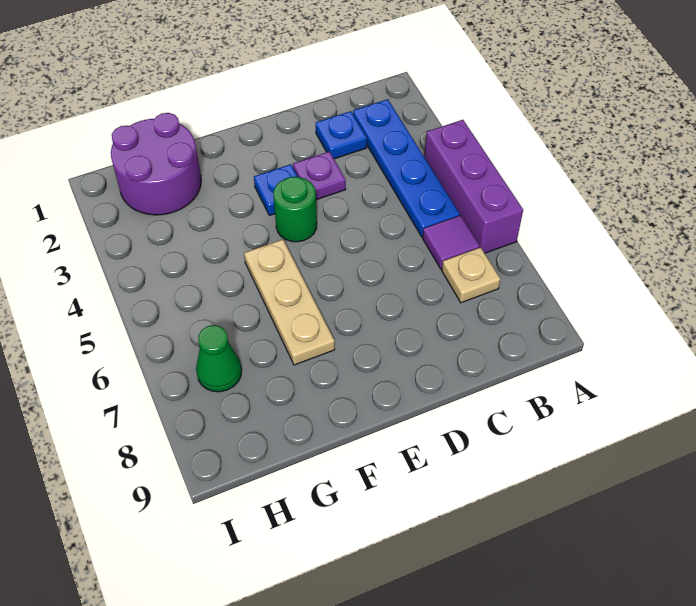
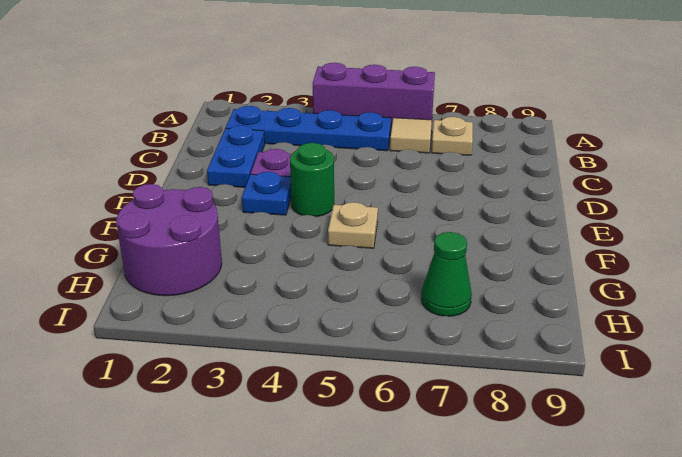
purple tile B6 level 1 -> tan tile B6 level 1
blue plate C2 level 1 -> blue plate C2:D2 level 1
tan plate F5:F7 level 1 -> tan plate F5 level 1

